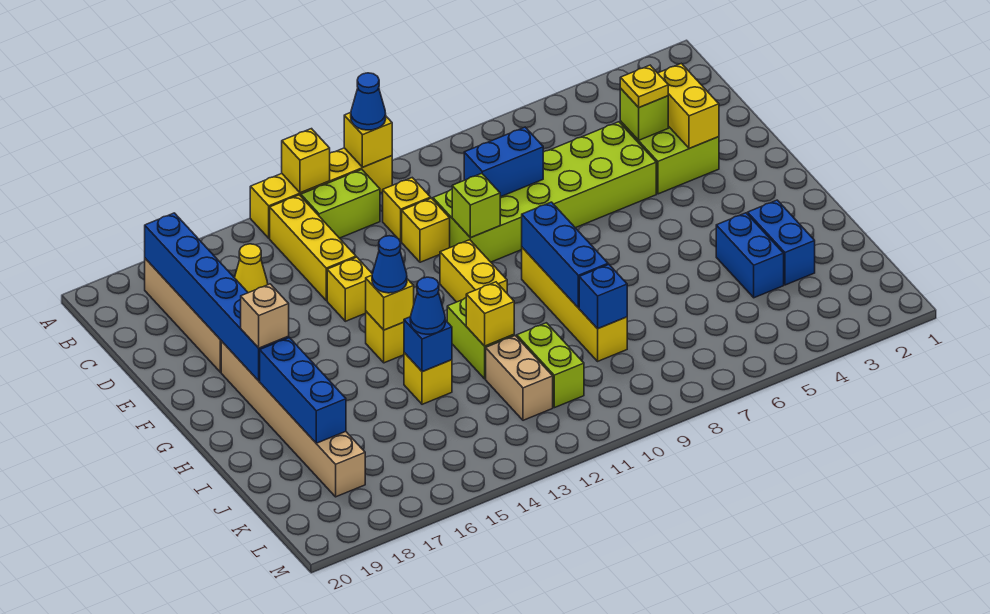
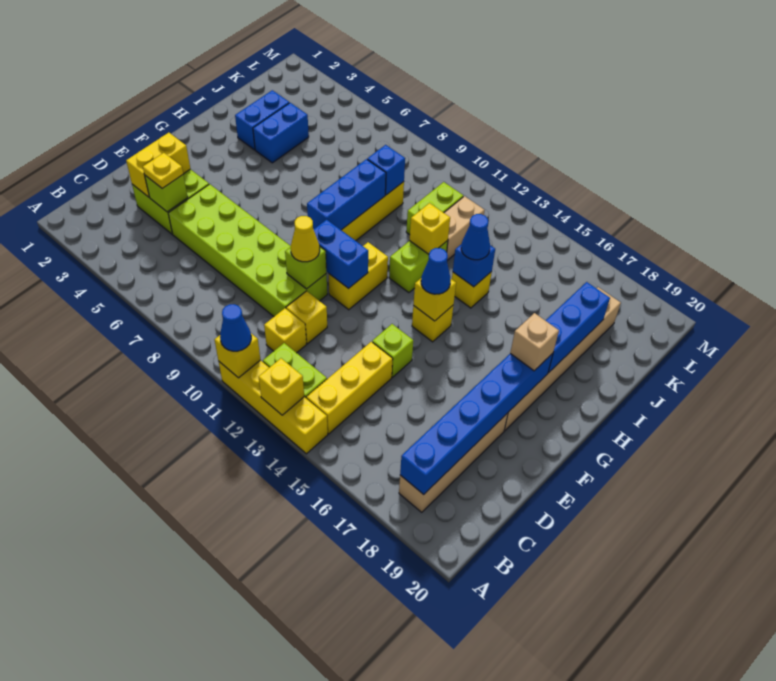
yellow cone C16 level 1 -> yellow cone E10 level 3
blue brick D8:D9 level 2 -> blue brick F10:F11 level 2
yellow brick E14 level 1 -> lime brick E14 level 1

